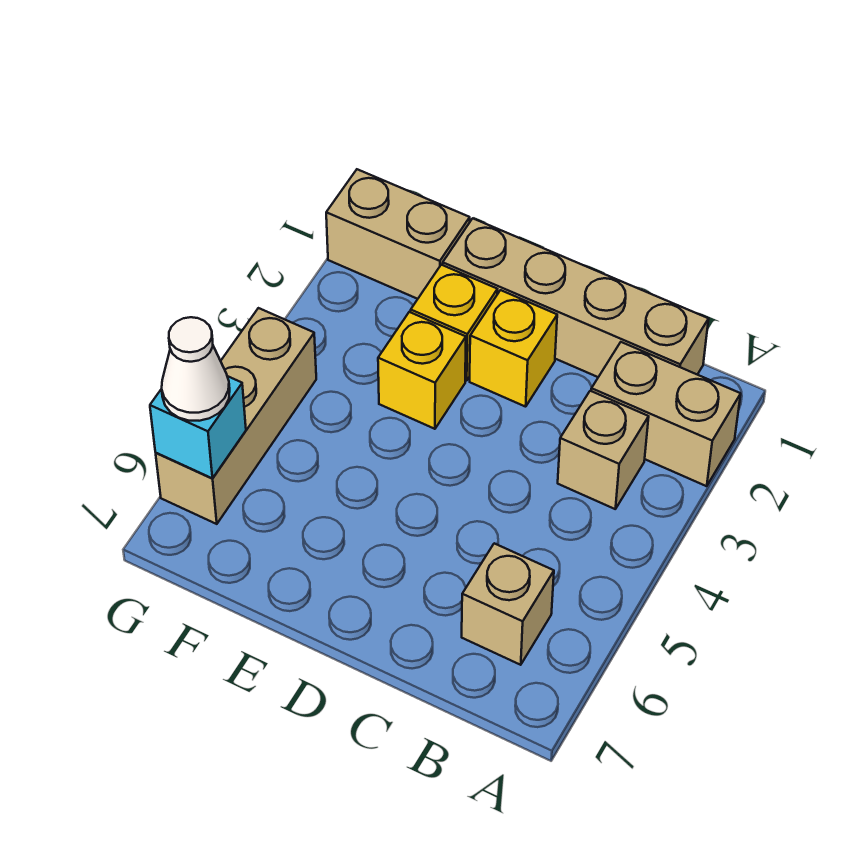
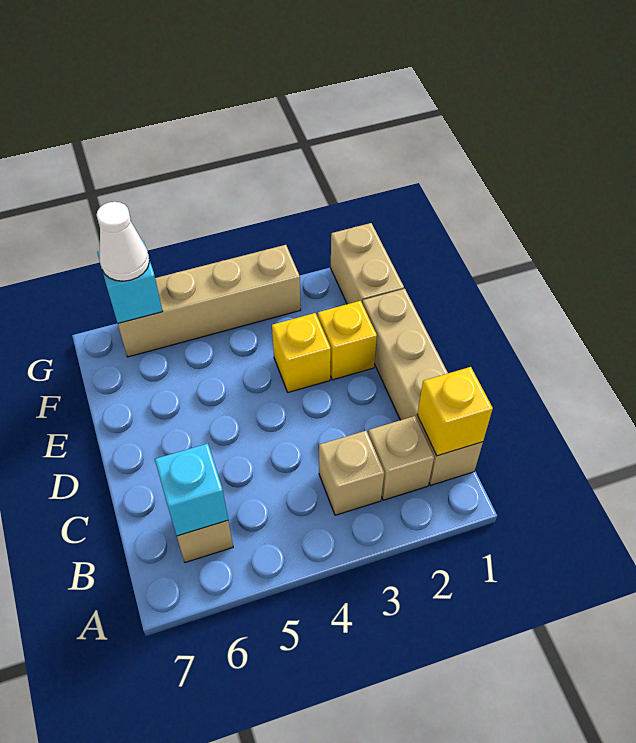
tan brick A2:B2 level 1 -> tan brick B2 level 1
none -> cyan brick B6 level 2
yellow brick D2 level 1 -> yellow brick B1 level 2
tan brick G4:G6 level 1 -> tan brick G3:G6 level 1

